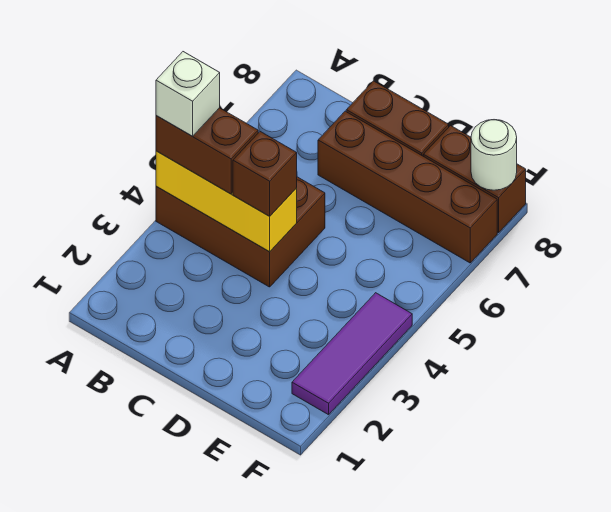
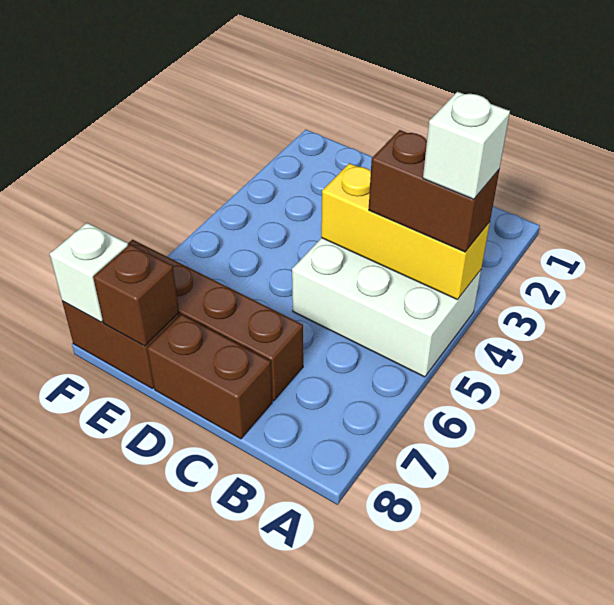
brown brick A4:C5 level 1 -> white brick A4:C5 level 1
brown brick C4 level 3 -> brown brick E8 level 2
purple tile F2:F4 level 1 -> none
white round brick F8 level 2 -> white brick F8 level 2

